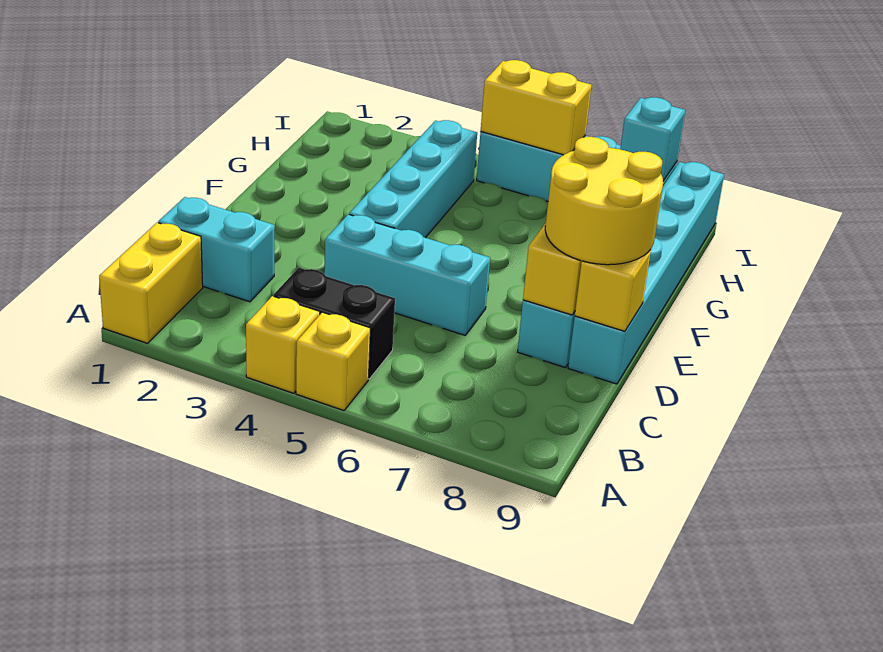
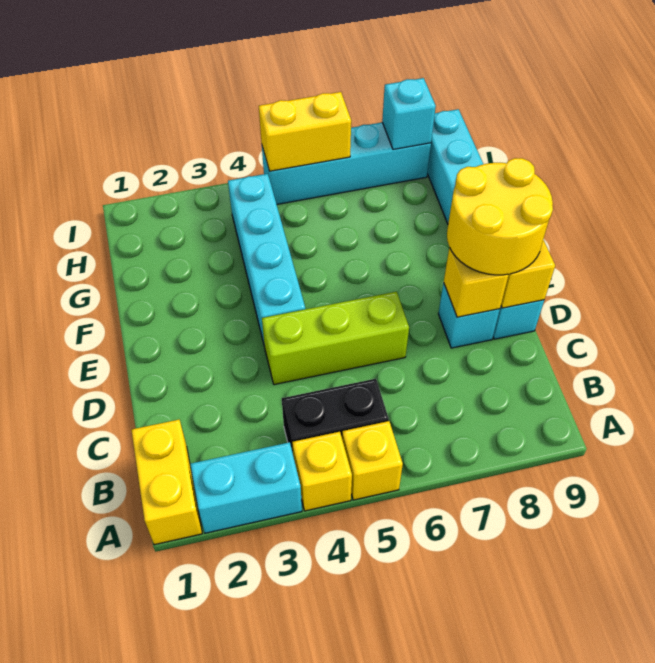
cyan brick C1:C2 level 1 -> cyan brick A2:A3 level 1
cyan brick D4:D6 level 1 -> lime brick D4:D6 level 1

